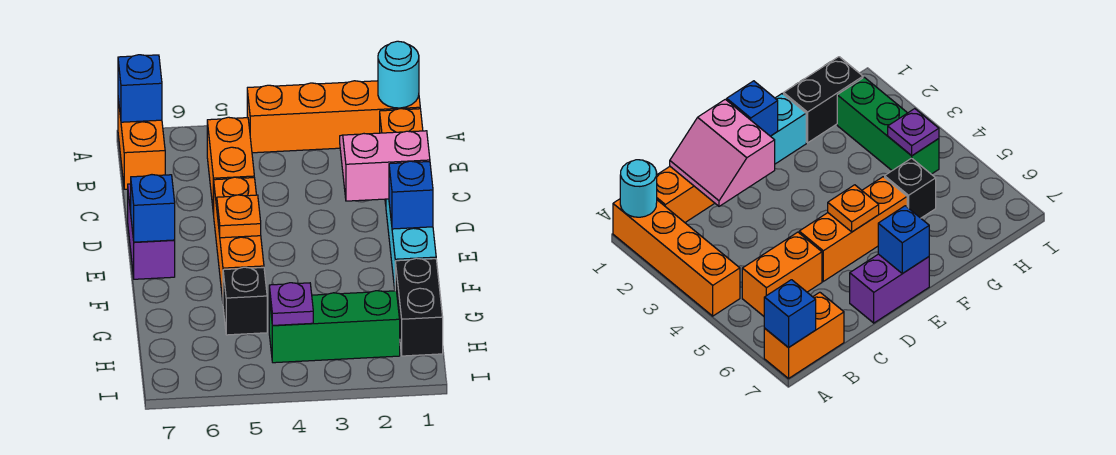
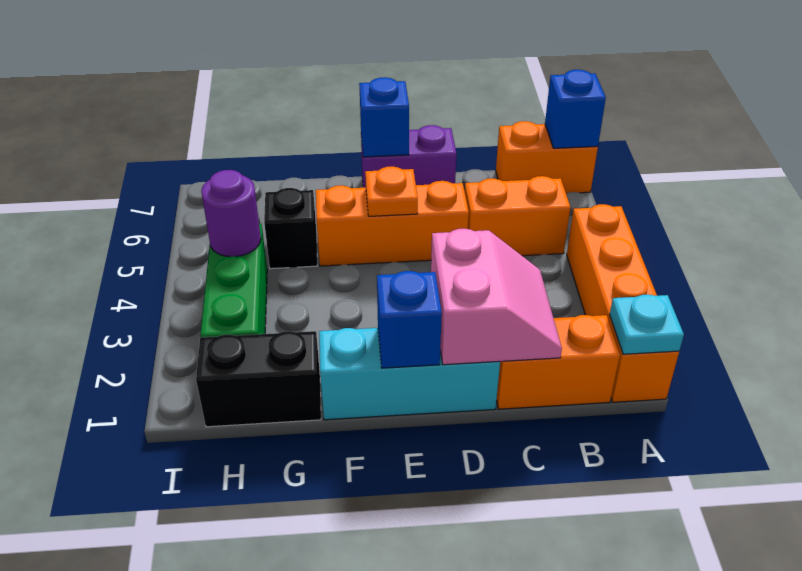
cyan round brick A1 level 2 -> cyan plate A1 level 2
purple plate H4 level 2 -> purple round brick H4 level 2

